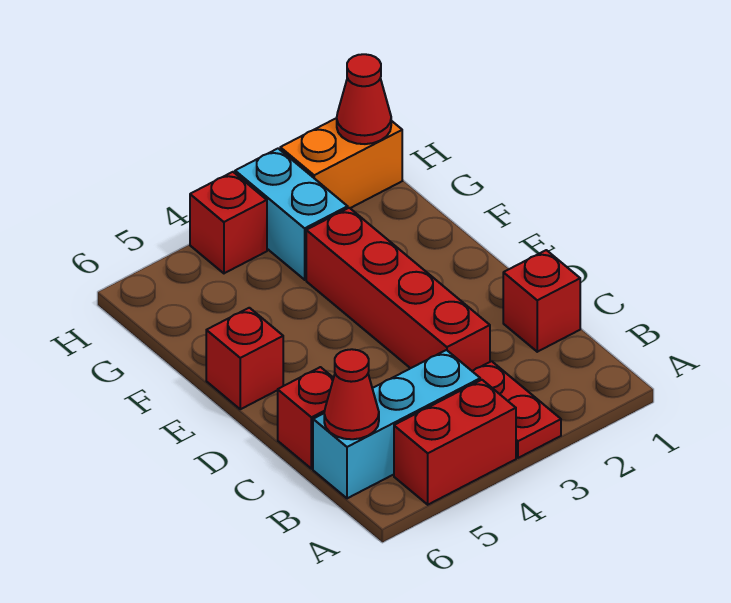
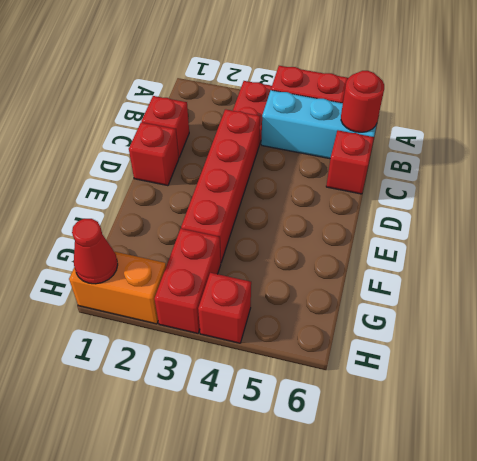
red cone B6 level 2 -> red round brick B6 level 2
red brick E6 level 1 -> red brick D1 level 1
cyan brick G3:H3 level 1 -> red brick G3:H3 level 1

